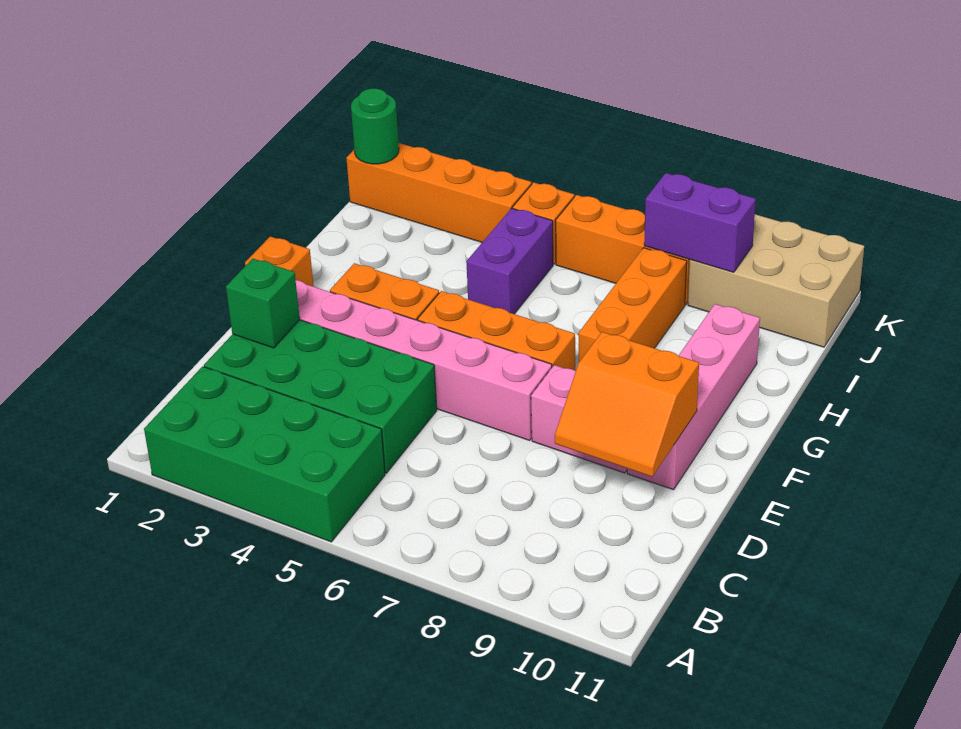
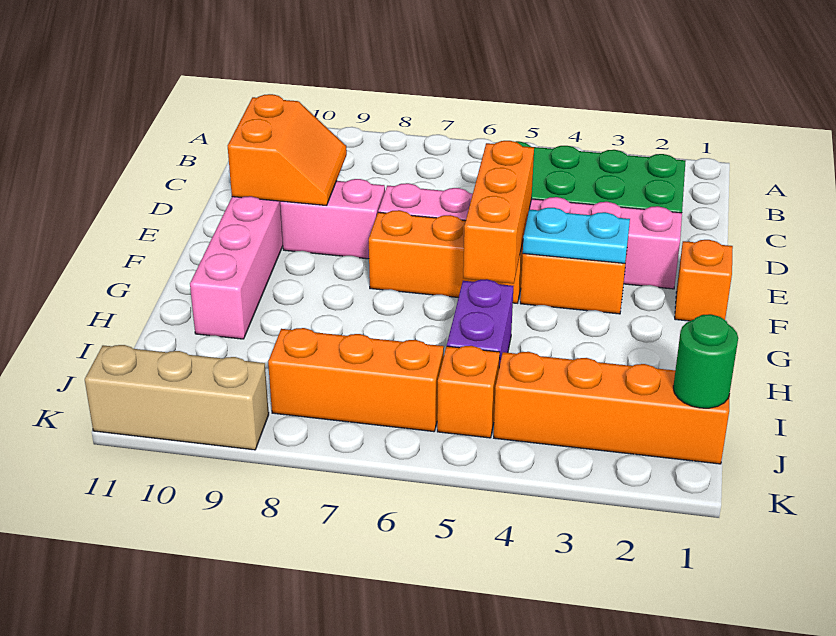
green brick A2:B5 level 1 -> none
green brick D2 level 2 -> none
orange slope D9:E10 level 2 top E -> orange slope D9:E10 level 2 top 10
none -> cyan plate F3:F4 level 2
orange brick G8:I8 level 1 -> orange brick E5:G5 level 2
purple brick J8:J9 level 2 -> none
tan brick J9:K11 level 1 -> tan brick K9:K11 level 1

